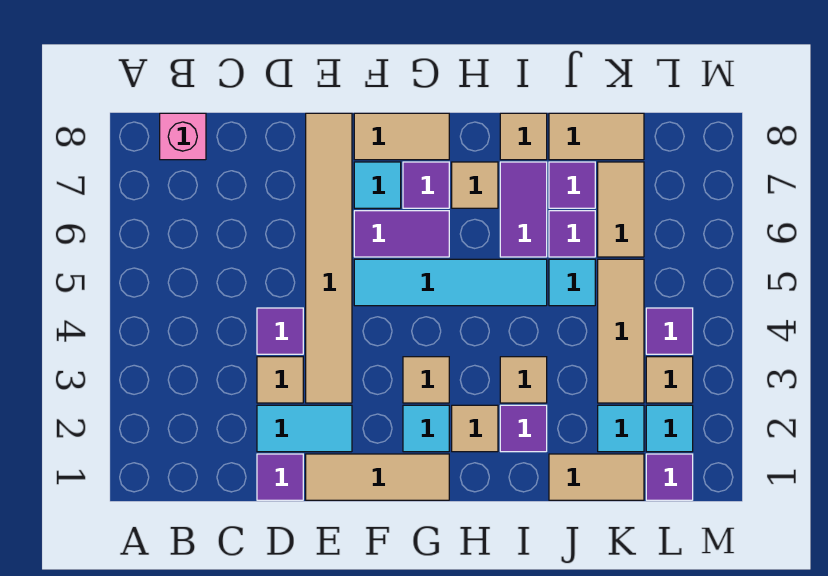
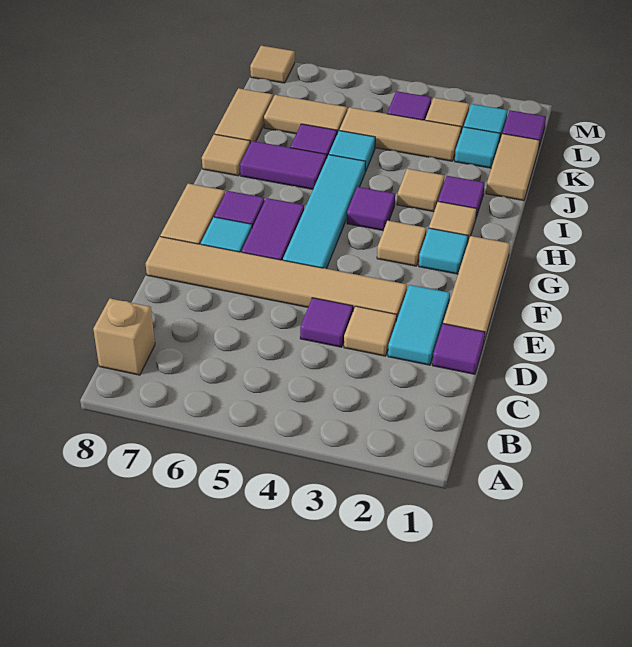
pink brick B8 level 1 -> tan brick B8 level 1
tan tile H7 level 1 -> tan tile M8 level 1
purple tile J7 level 1 -> purple tile H4 level 1

